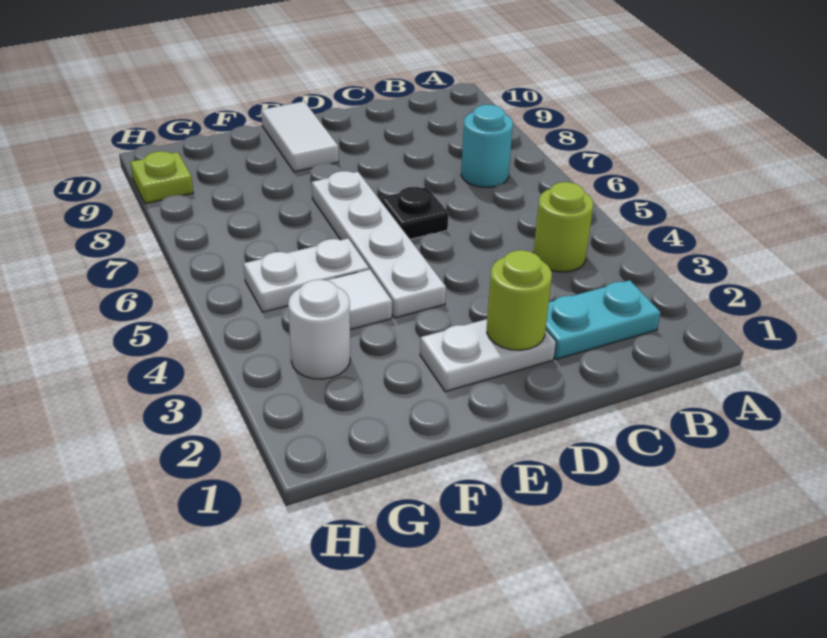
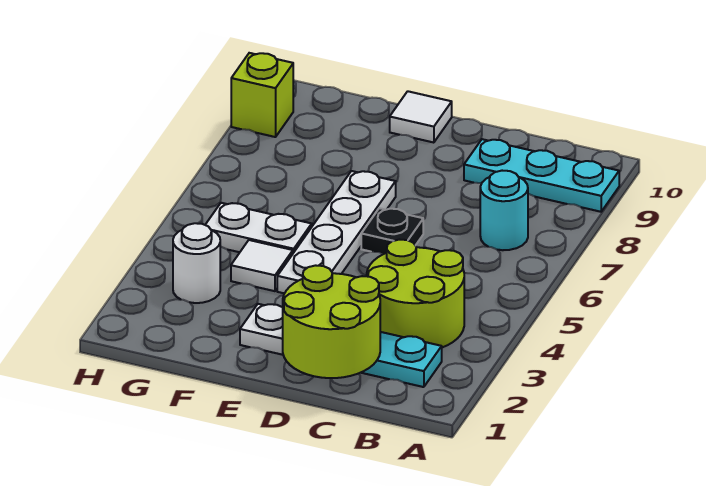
none -> cyan plate A9:C9 level 1
lime round brick B4 level 1 -> lime round brick B3:C4 level 1
lime round brick D2 level 2 -> lime round brick C1:D2 level 2
white tile E9:E10 level 1 -> white tile E10 level 1
lime plate H9 level 1 -> lime brick H9 level 1

